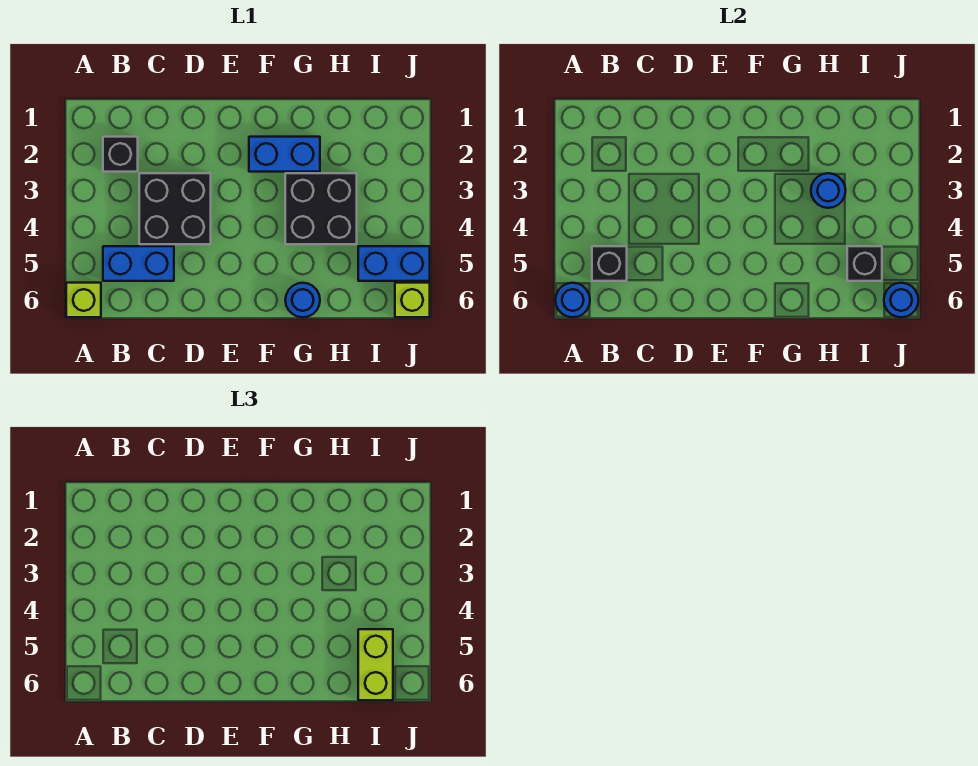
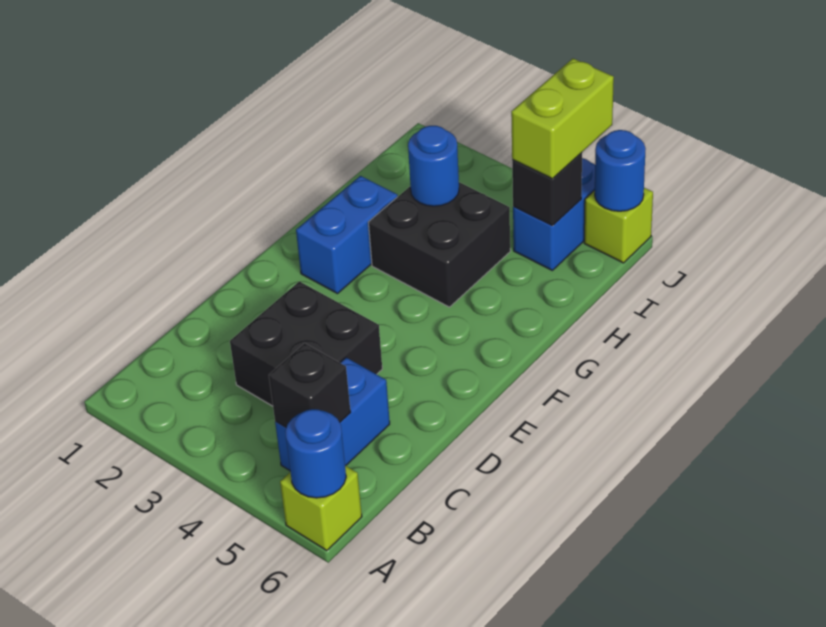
black brick B2 level 1 -> none
blue round brick G6 level 1 -> none
lime brick I5:I6 level 3 -> lime brick I5:J5 level 3

